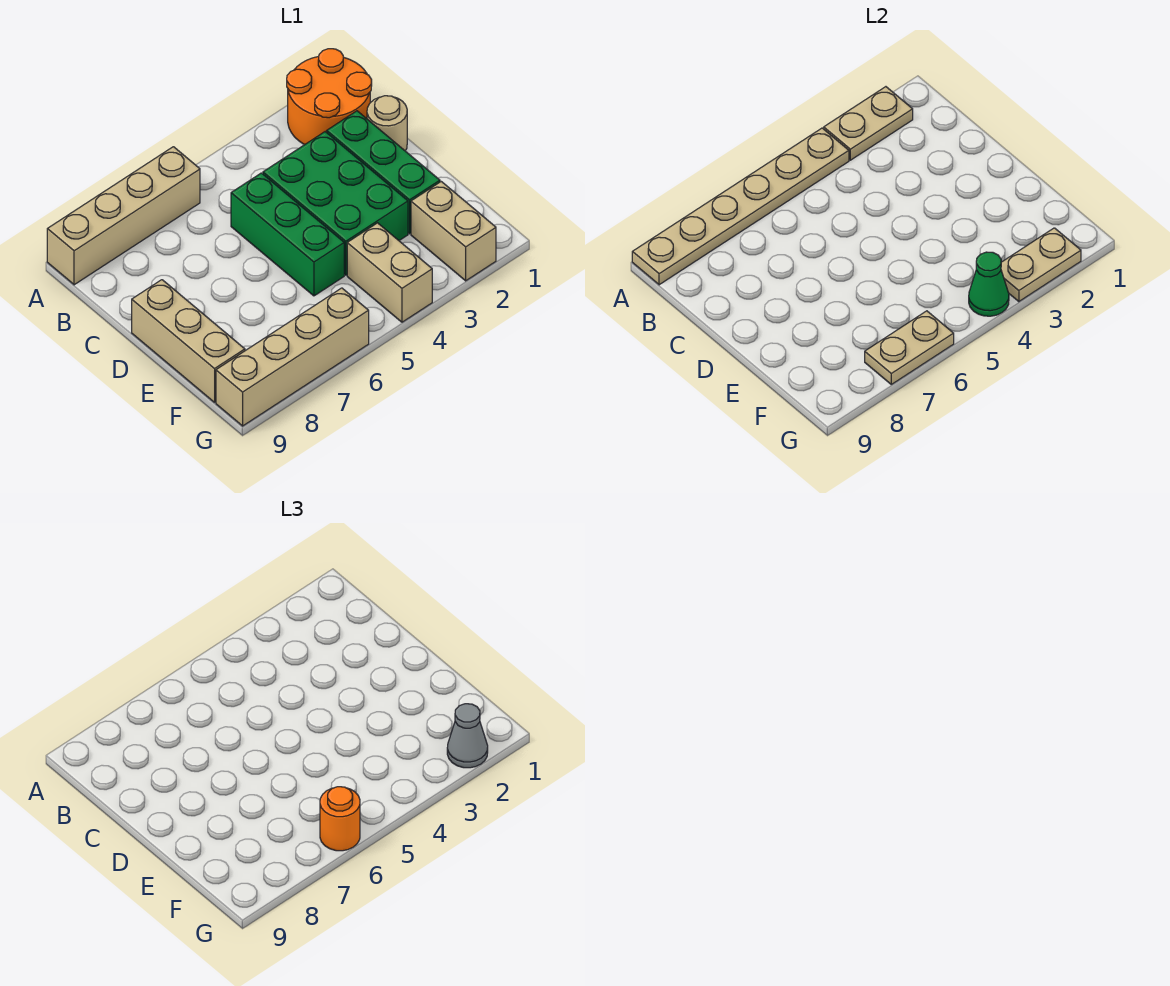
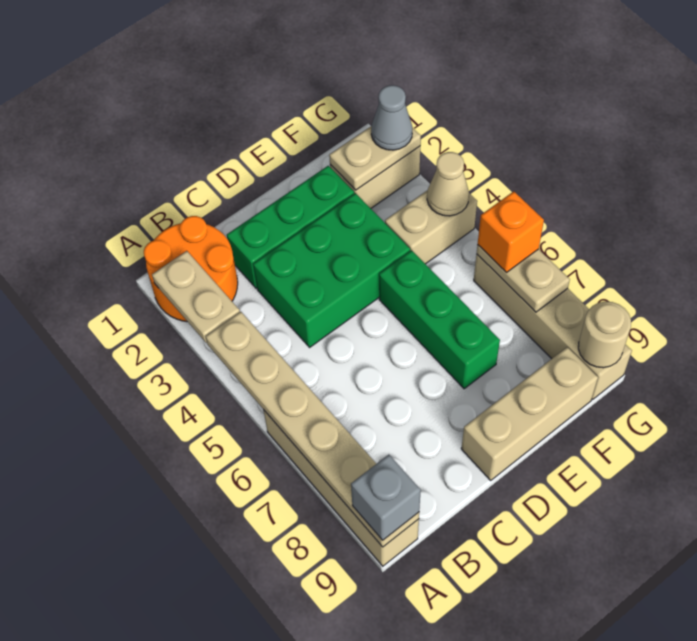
none -> grey brick A9 level 3
tan round brick C1 level 1 -> tan round brick G9 level 2
green brick C5:E5 level 1 -> green brick E5:E7 level 1
tan plate G2:G3 level 2 -> tan plate F2:G2 level 2
green cone G4 level 2 -> tan cone G4 level 2
orange round brick G6 level 3 -> orange brick G6 level 3

